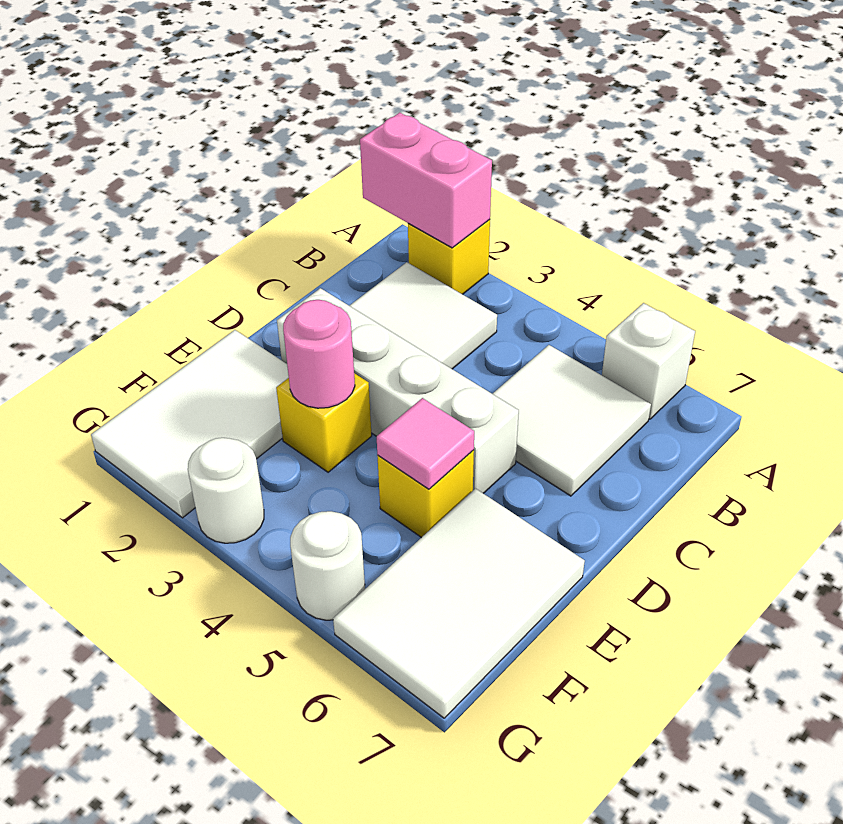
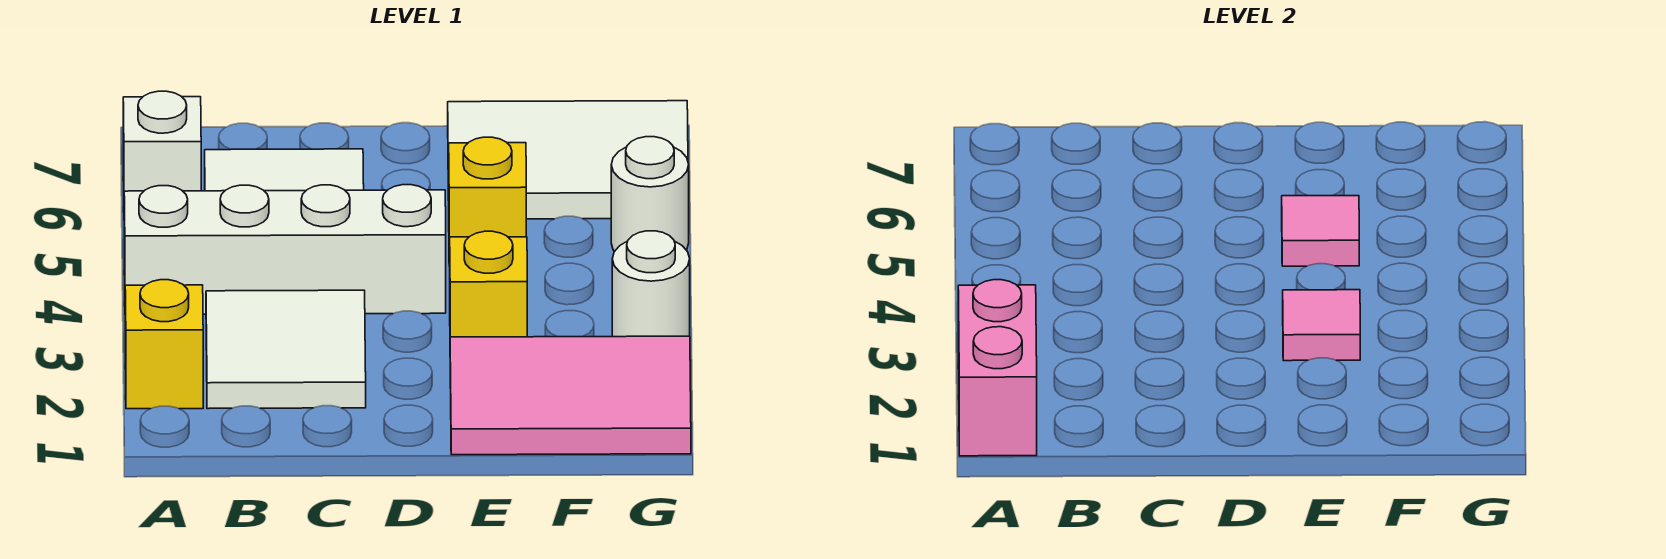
white brick D2:D5 level 1 -> white brick A4:D4 level 1
white tile E1:G2 level 1 -> pink tile E1:G2 level 1
pink round brick E3 level 2 -> pink tile E3 level 2

